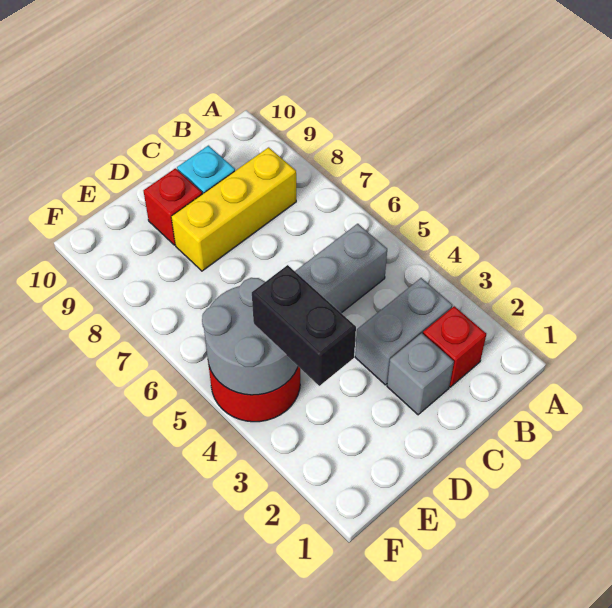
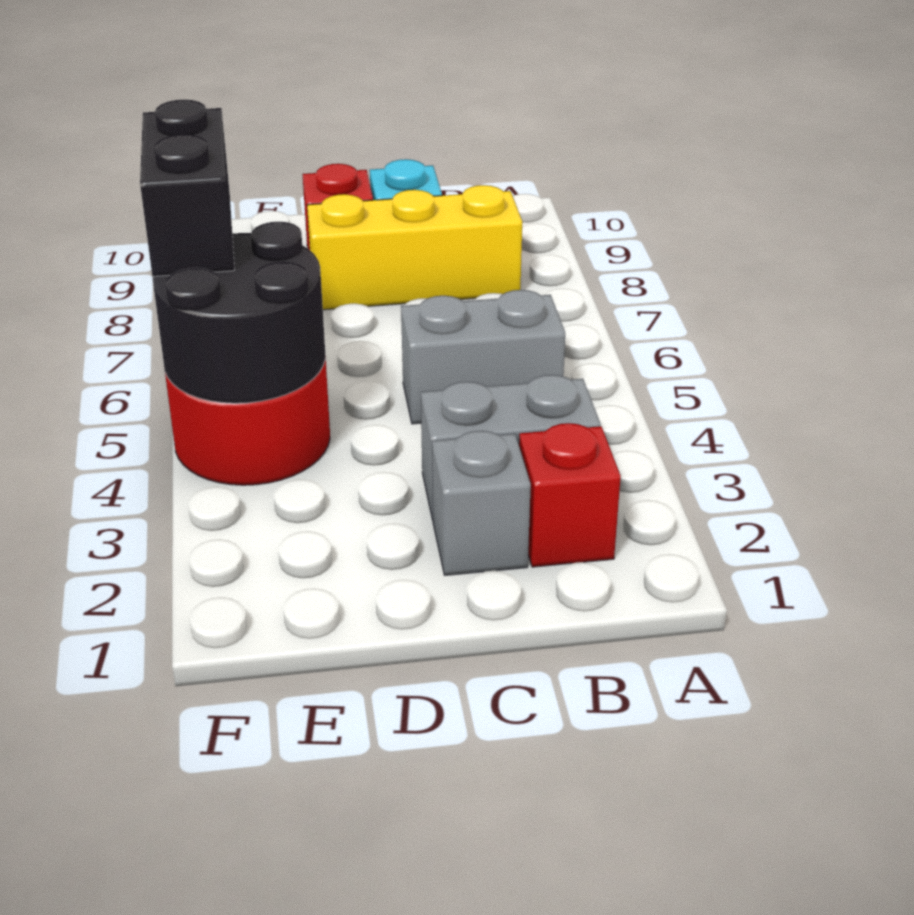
black brick E3:E4 level 3 -> black brick F5:F6 level 3
grey round brick E4:F5 level 2 -> black round brick E4:F5 level 2

